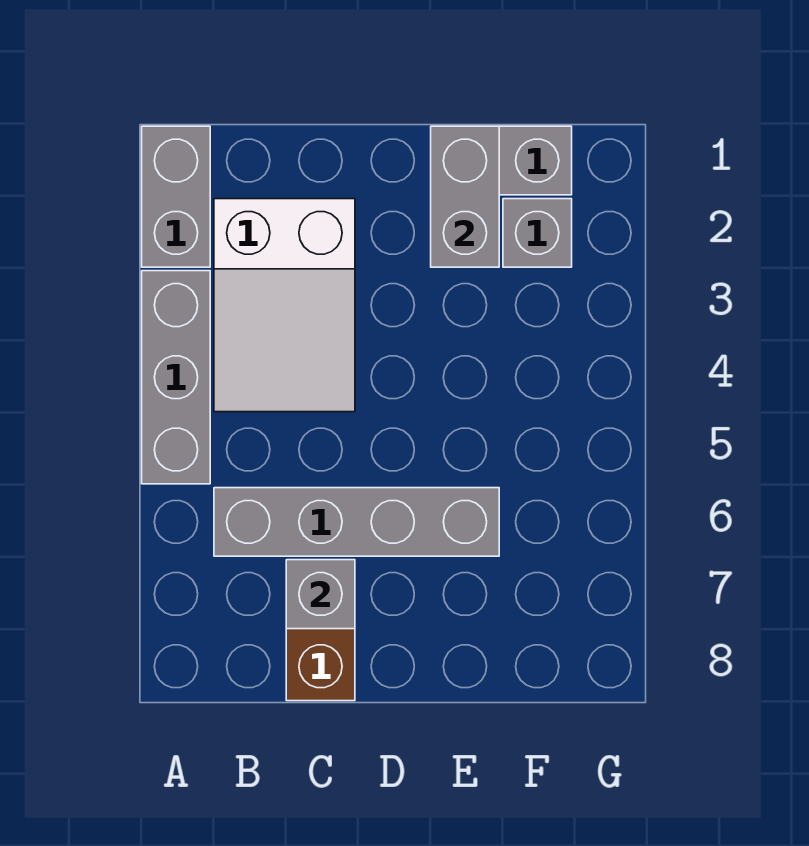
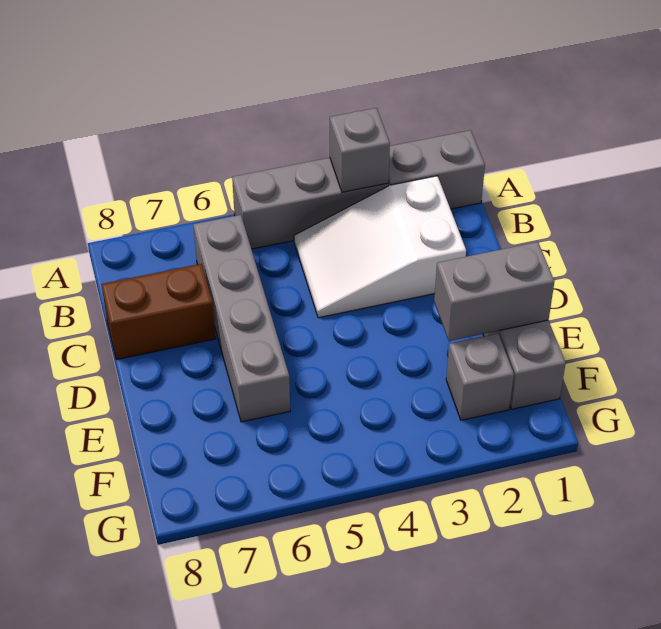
grey brick C7 level 2 -> grey brick A3 level 2

